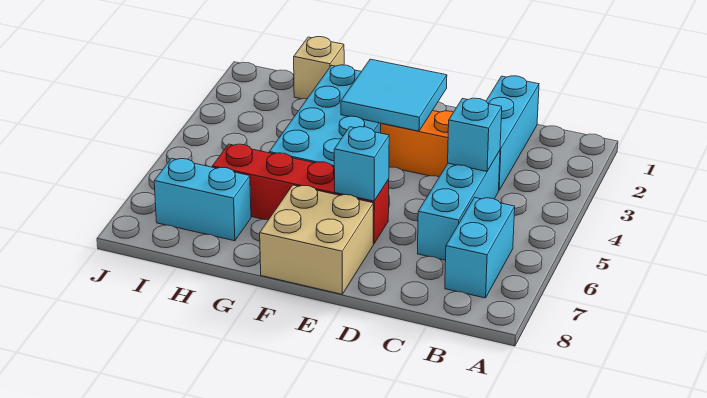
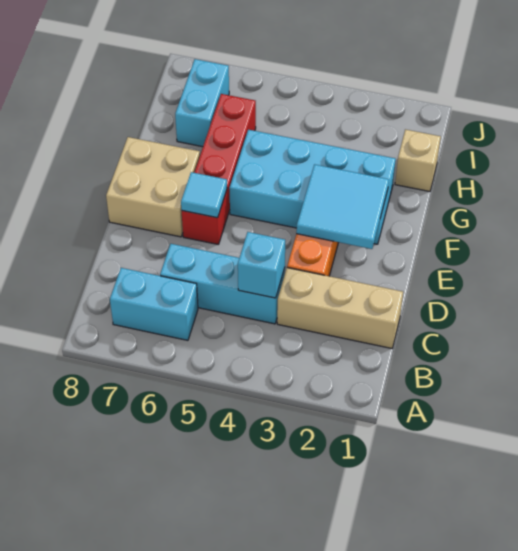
cyan brick C1:C3 level 1 -> tan brick C1:C3 level 1
cyan brick E6 level 2 -> cyan tile E6 level 2

